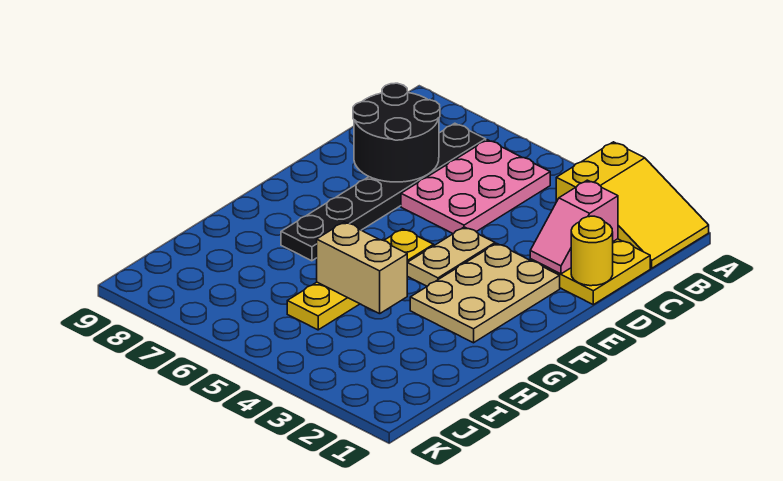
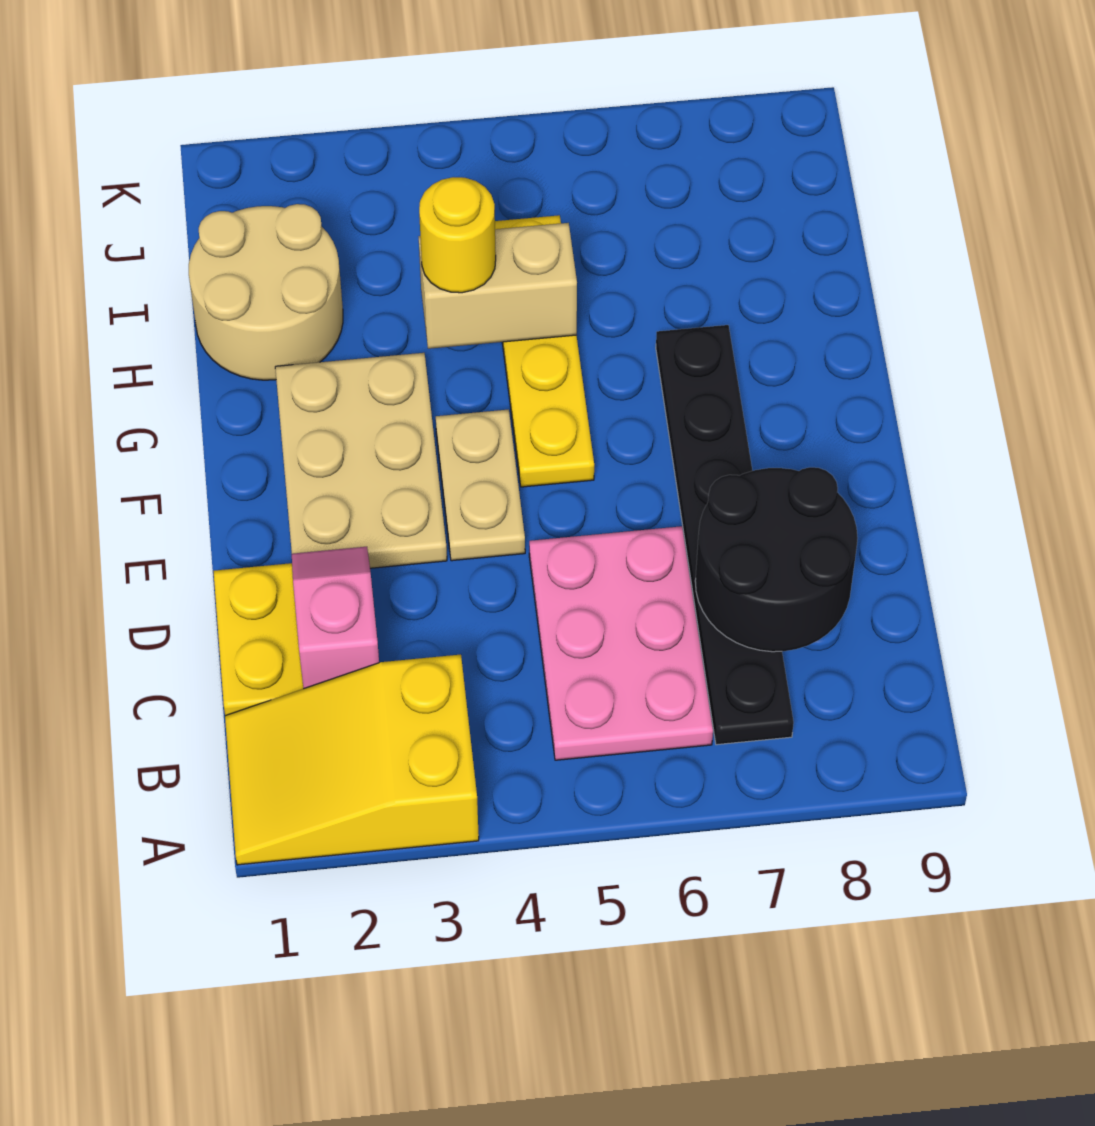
yellow round brick D1 level 2 -> yellow round brick H4 level 3
none -> tan round brick H1:I2 level 1

